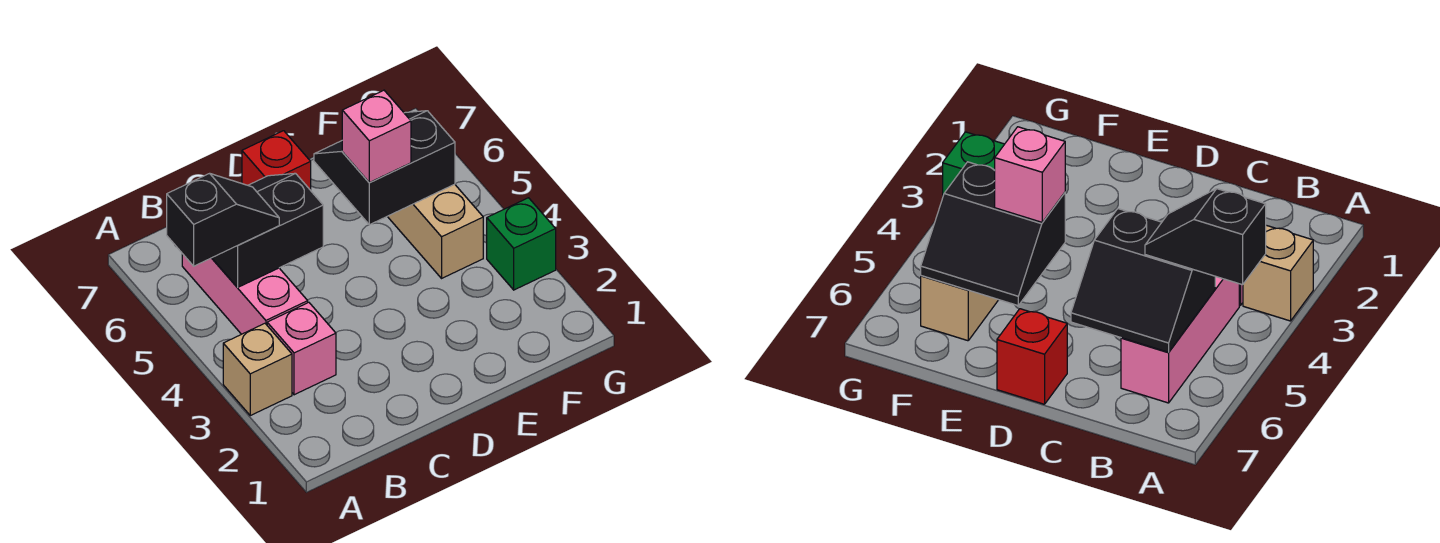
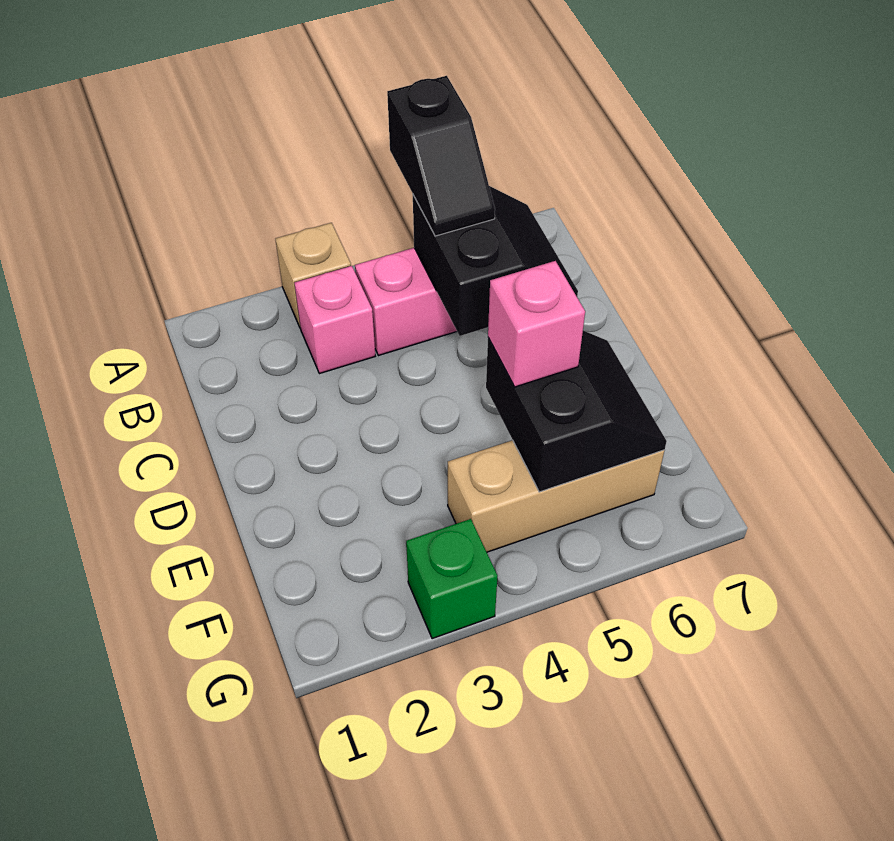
red brick D7 level 1 -> none

